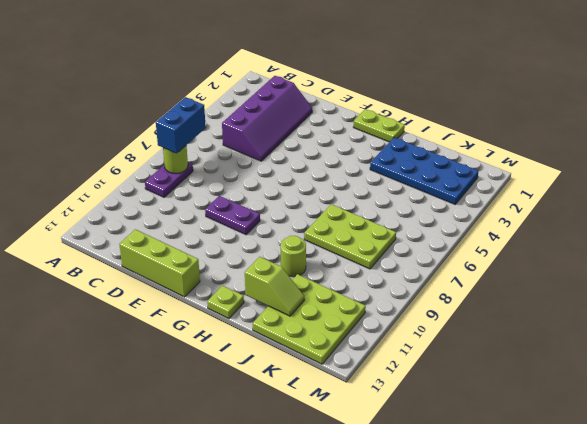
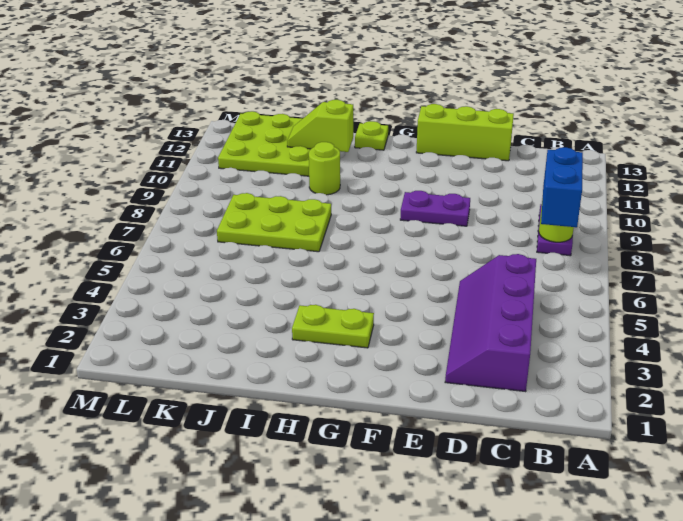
lime plate G1:H1 level 1 -> lime plate G3:H3 level 1
blue plate I2:L3 level 1 -> none

